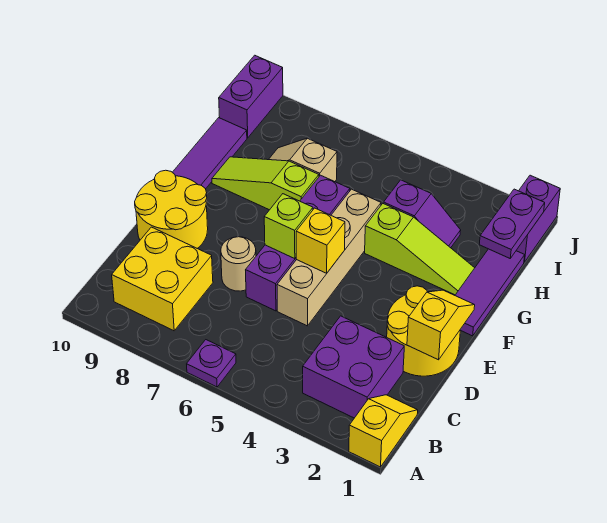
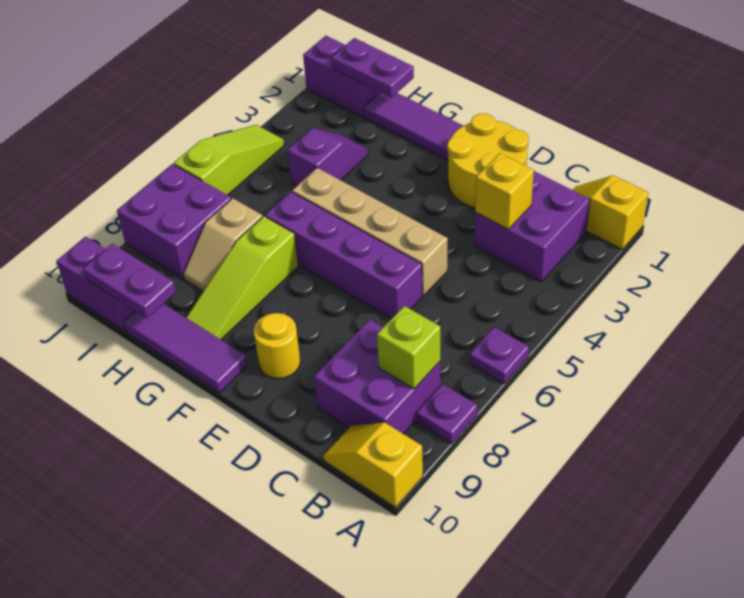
none -> purple plate A8 level 1
yellow brick B8:C9 level 1 -> purple brick B8:C9 level 1
yellow slope D1:E1 level 2 top D -> yellow slope A10:B10 level 1 top A
tan round brick D7 level 1 -> none
yellow round brick D9:E10 level 1 -> yellow round brick E9 level 1
yellow brick E5 level 2 -> yellow brick C3 level 2
lime brick E6 level 2 -> lime brick B8 level 2
lime slope G2:G4 level 1 top 4 -> lime slope J4:J6 level 1 top 6
none -> purple plate H10:I10 level 2
none -> purple brick I7:J8 level 1

